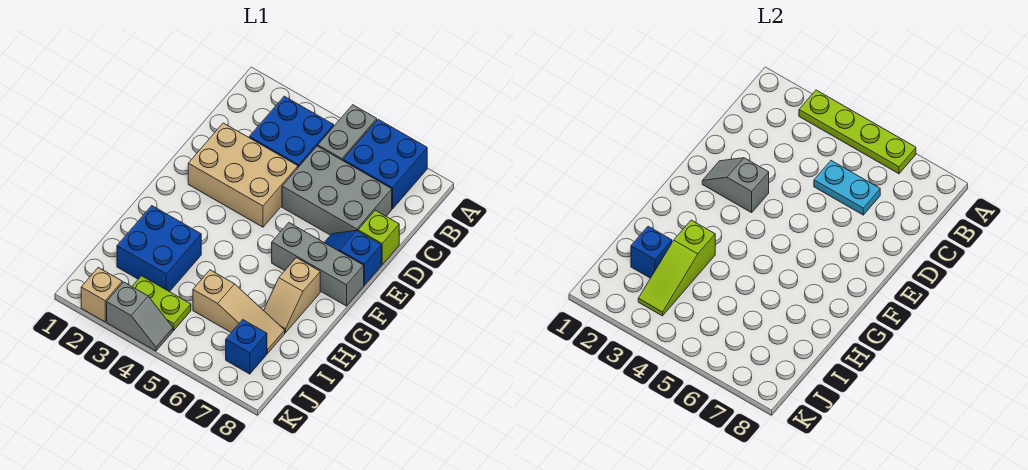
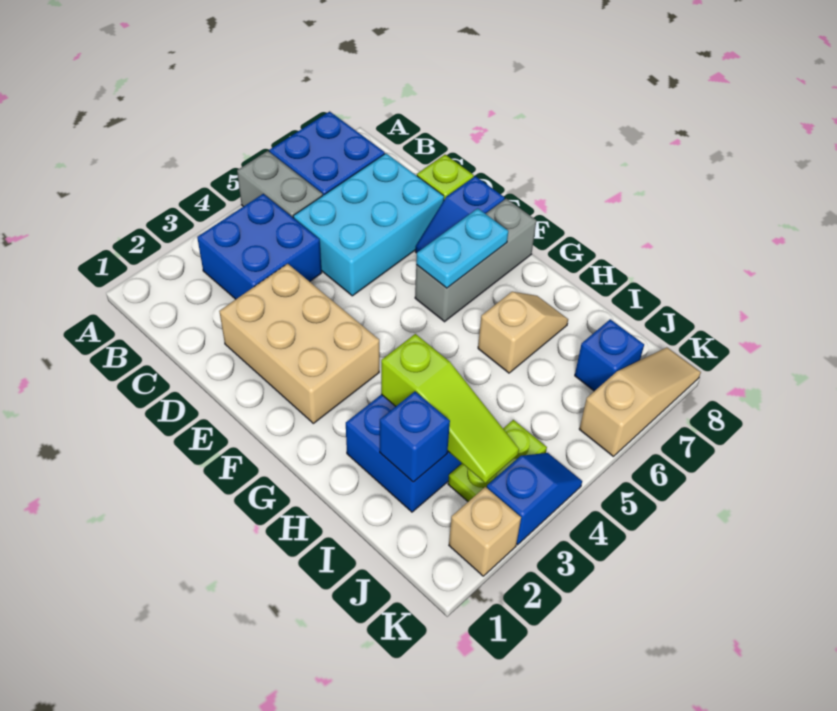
lime plate A3:A6 level 2 -> none
grey brick C5:D7 level 1 -> cyan brick C5:D7 level 1
cyan plate C5:C6 level 2 -> cyan plate F6:F7 level 2
tan brick D2:E4 level 1 -> tan brick D2:F3 level 1
grey slope E2:E3 level 2 top 3 -> none
tan slope G7:H7 level 1 top G -> tan slope H6:H7 level 1 top 6
tan slope I5:I7 level 1 top 5 -> tan slope K6:K8 level 1 top 6
grey slope K3:K4 level 1 top 3 -> blue slope K3:K4 level 1 top 3

